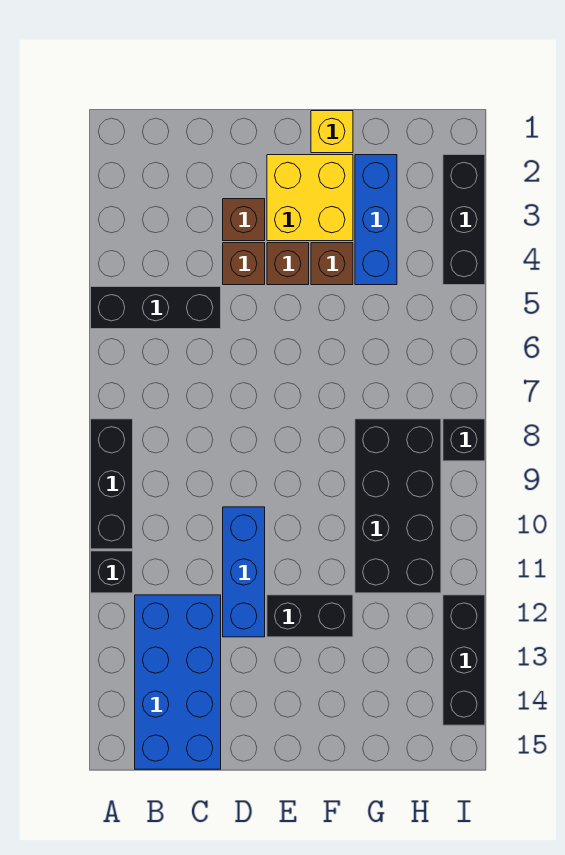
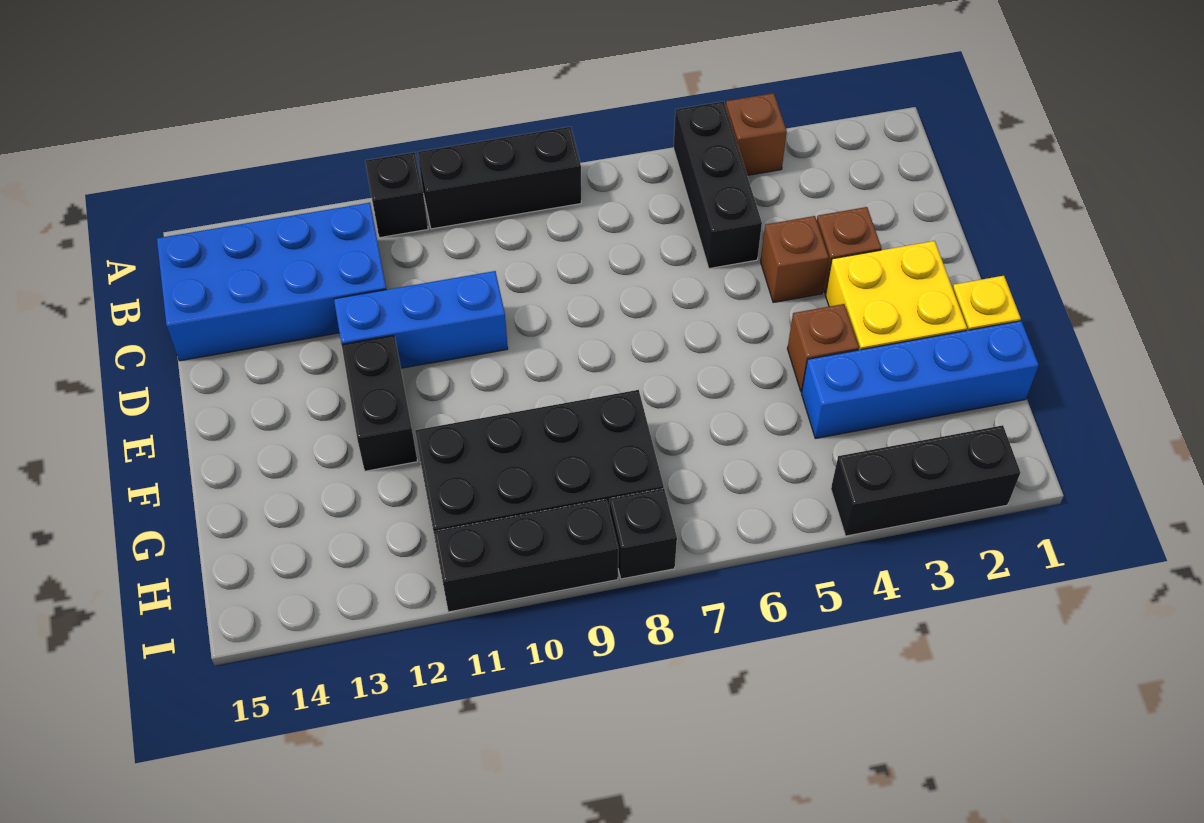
brown brick E4 level 1 -> brown brick A4 level 1
blue brick G2:G4 level 1 -> blue brick G1:G4 level 1
black brick I12:I14 level 1 -> black brick I9:I11 level 1

